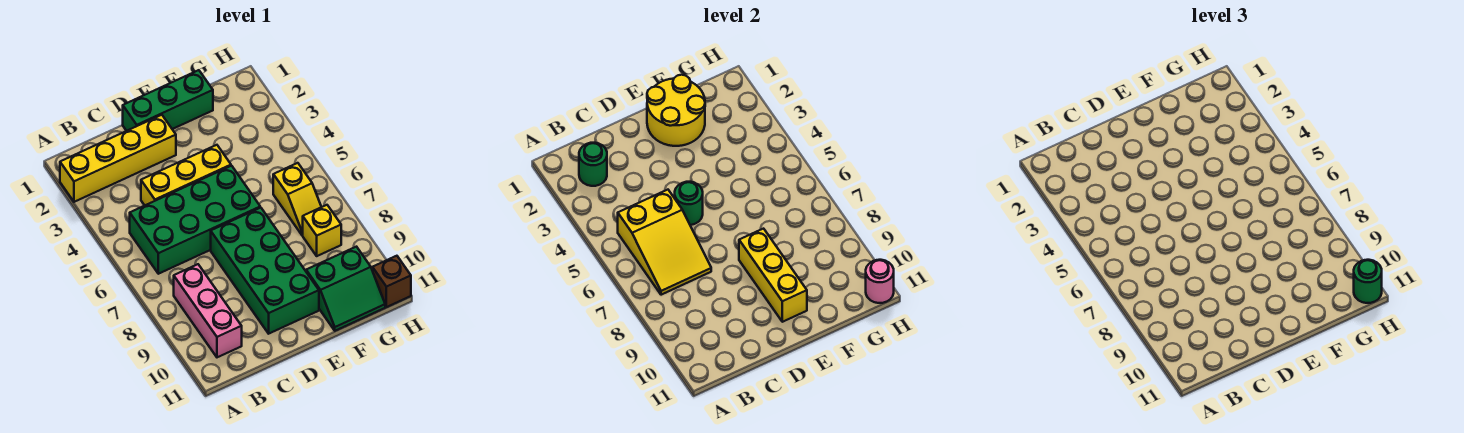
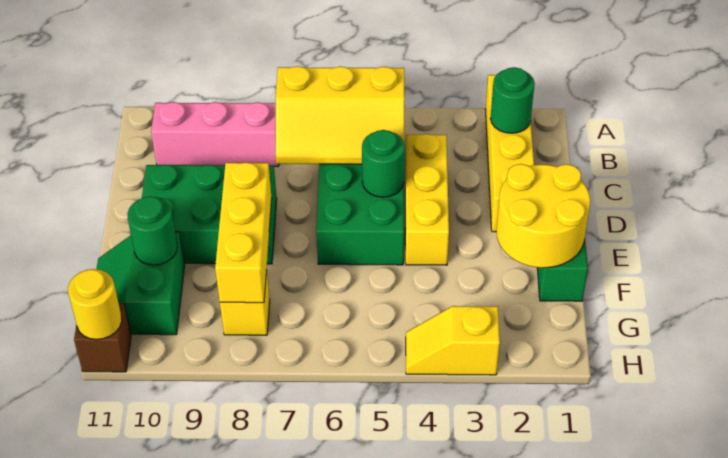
yellow slope B5:C7 level 2 top 5 -> yellow slope B5:C7 level 2 top B
green brick D7:E10 level 1 -> green brick D8:E10 level 1
yellow brick E8:E10 level 2 -> yellow brick E8:G8 level 2
yellow slope G6:G7 level 1 top 6 -> yellow slope H3:H4 level 1 top 3
pink round brick H11 level 2 -> yellow round brick H11 level 2
green round brick H11 level 3 -> green round brick F10 level 2

